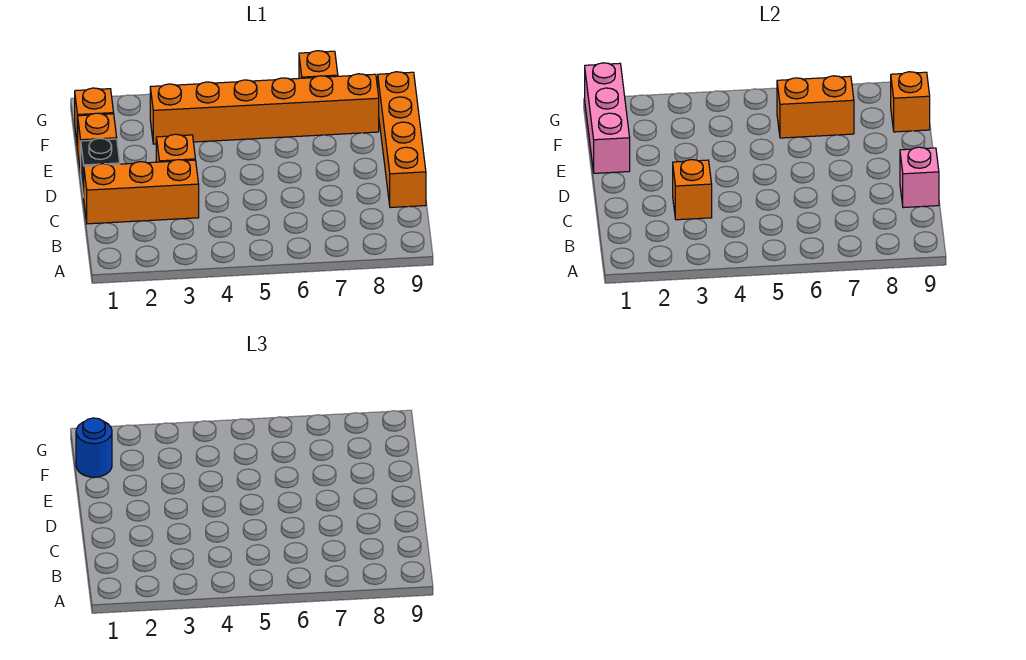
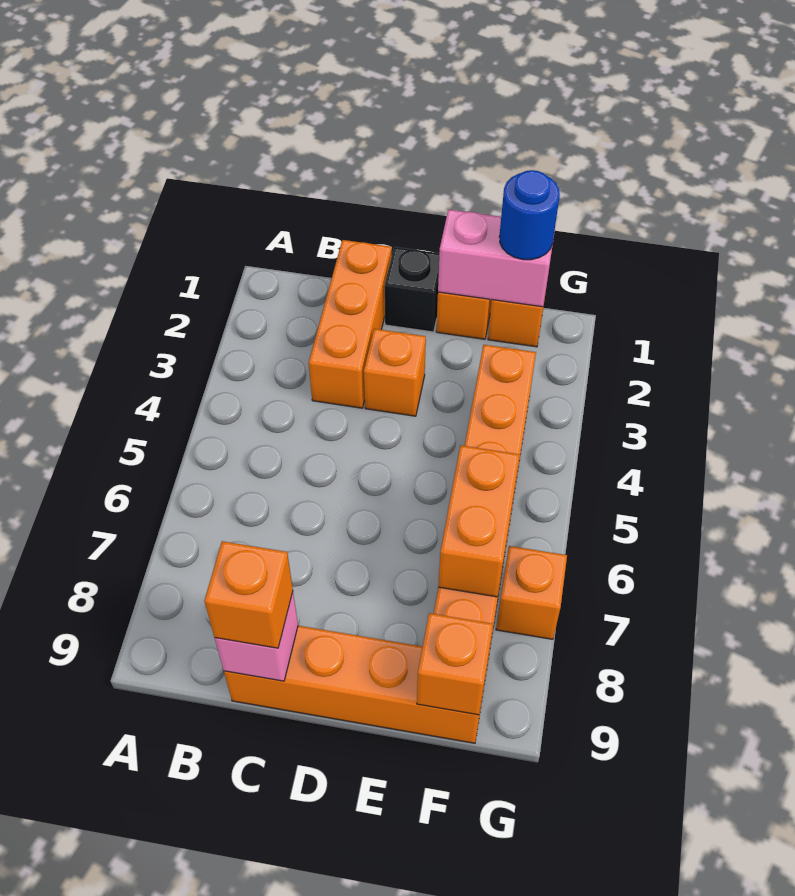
orange brick C3 level 2 -> orange brick C9 level 3
pink brick E1:G1 level 2 -> pink brick E1:F1 level 2

